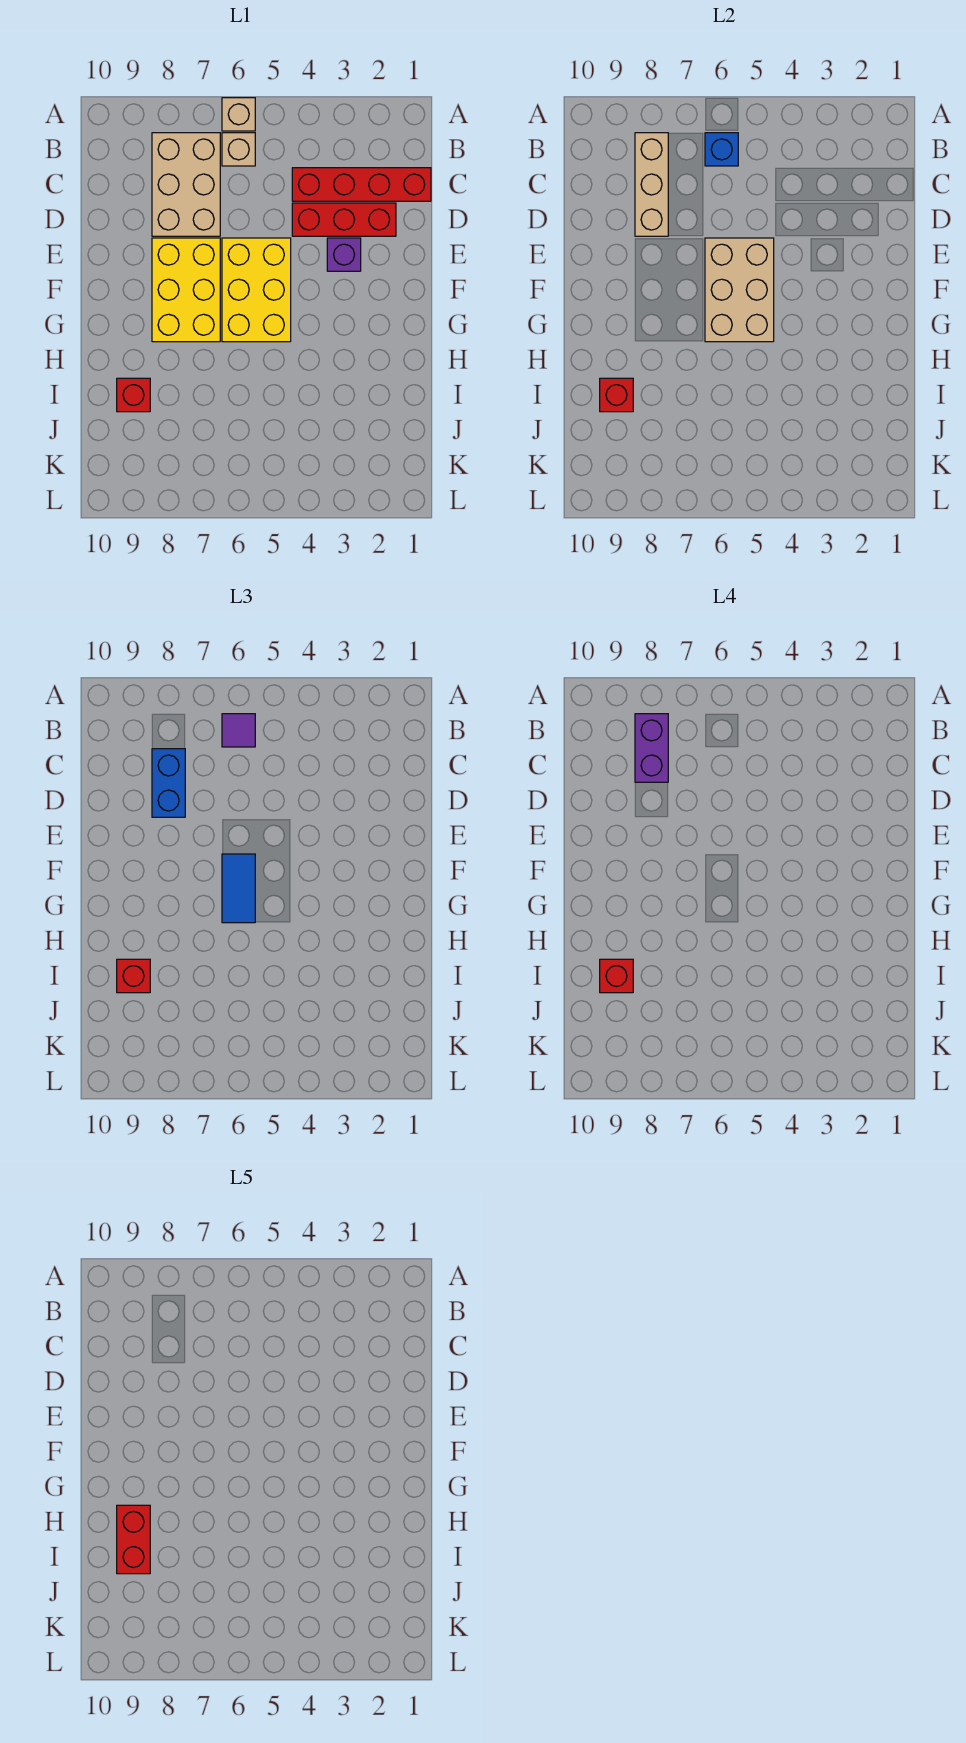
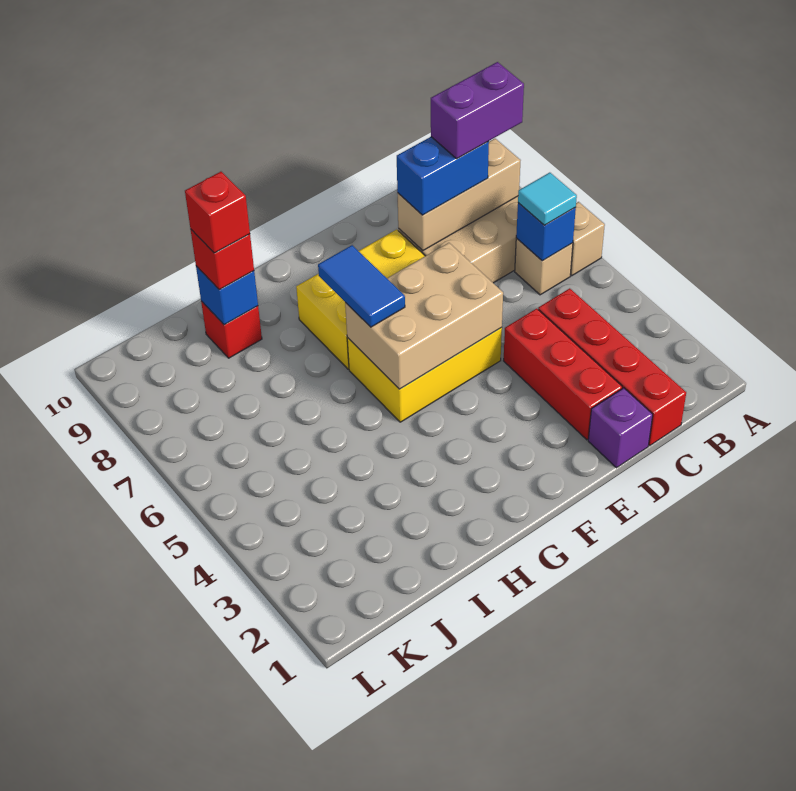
purple tile B6 level 3 -> cyan tile B6 level 3
purple brick E3 level 1 -> purple brick D1 level 1
blue tile F6:G6 level 3 -> blue tile G6:G7 level 3
red brick H9:I9 level 5 -> none
red brick I9 level 2 -> blue brick I9 level 2

